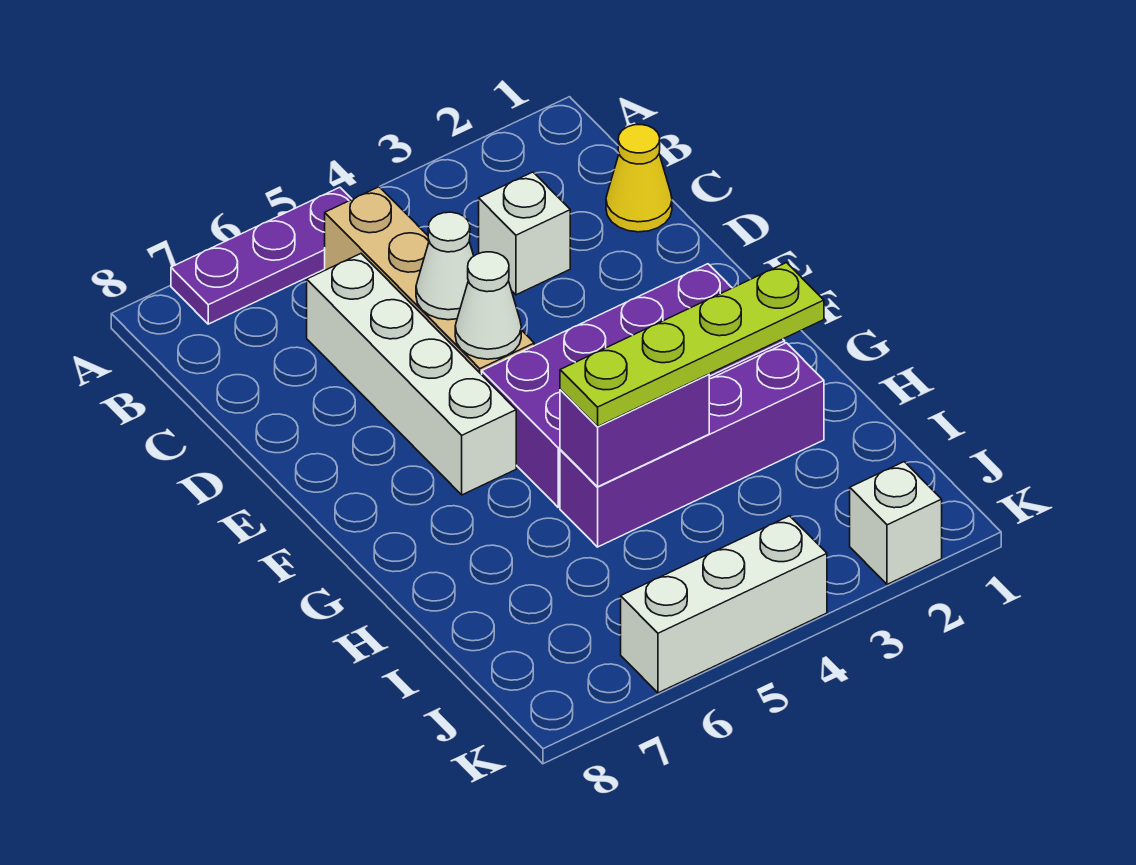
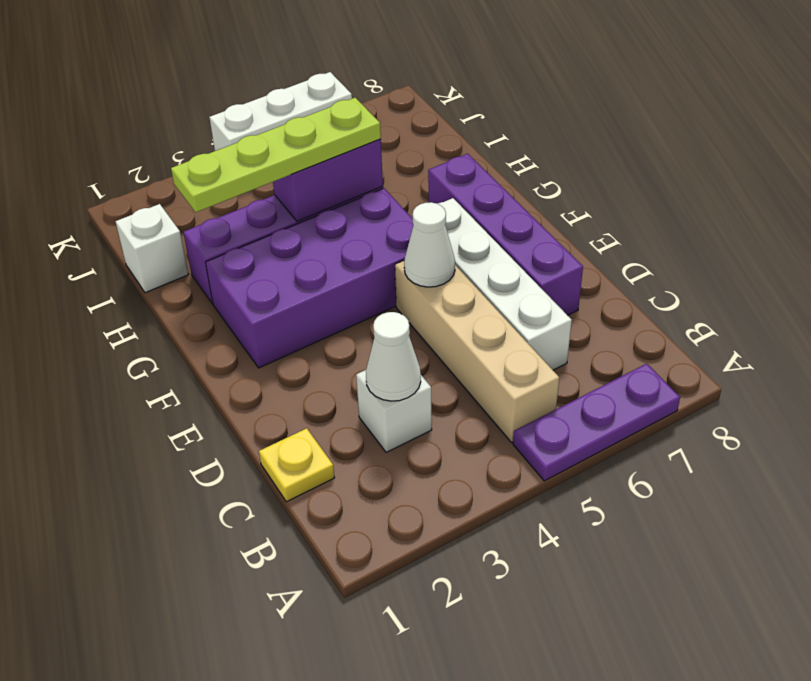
yellow cone C1 level 1 -> yellow plate C1 level 1
white cone D5 level 2 -> white cone C3 level 2
none -> purple brick D7:G7 level 1
white brick K2 level 1 -> white brick I1 level 1

